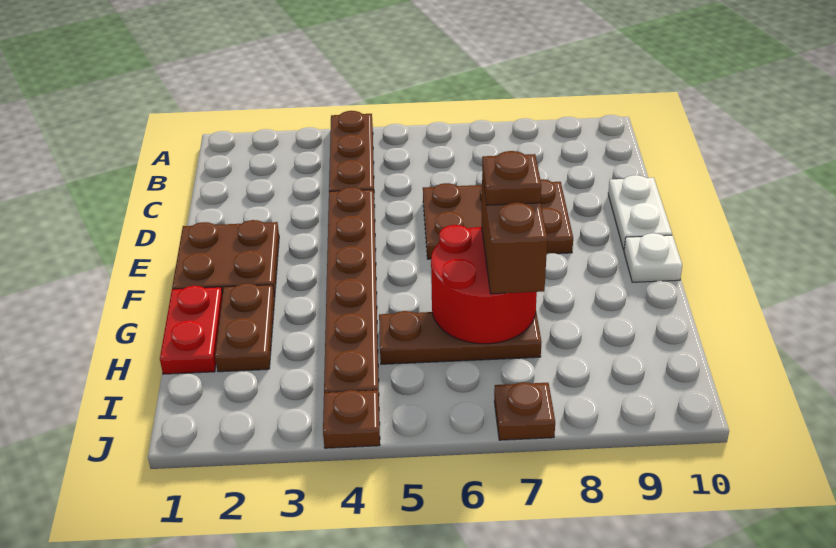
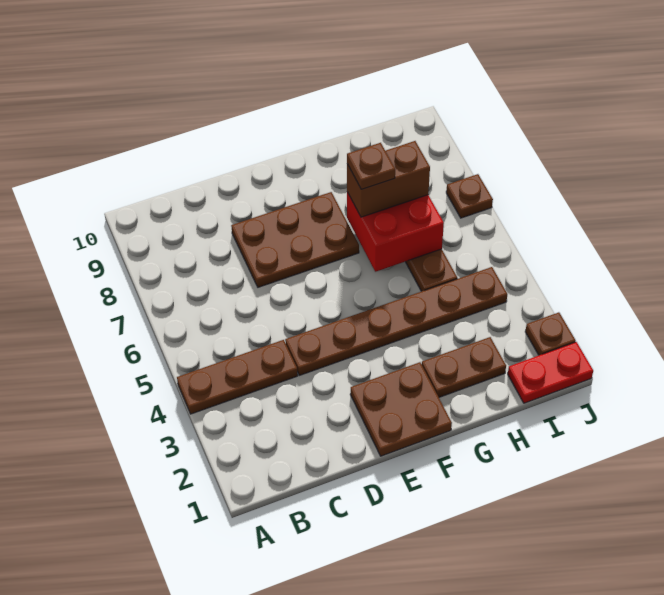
brown plate D6:E8 level 1 -> brown plate D7:F8 level 1
white plate D10:E10 level 1 -> none
white plate F10 level 1 -> none
red plate G1:H1 level 1 -> red plate I1:J1 level 1
red round brick G6:H7 level 2 -> red brick G6:H7 level 2
brown plate J4 level 1 -> brown plate J2 level 1

